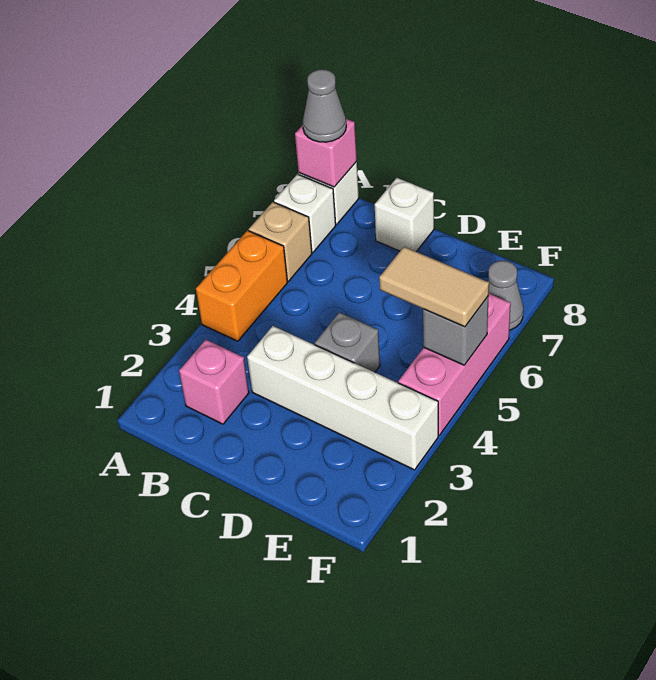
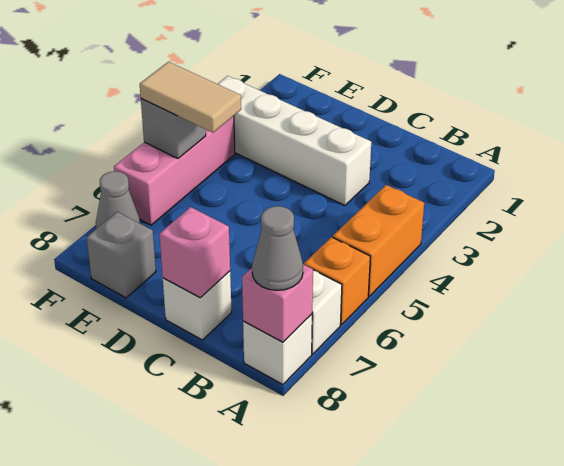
tan brick A6 level 1 -> orange brick A6 level 1
pink brick B2 level 1 -> pink brick C8 level 2
grey brick D4 level 1 -> grey brick E8 level 1

